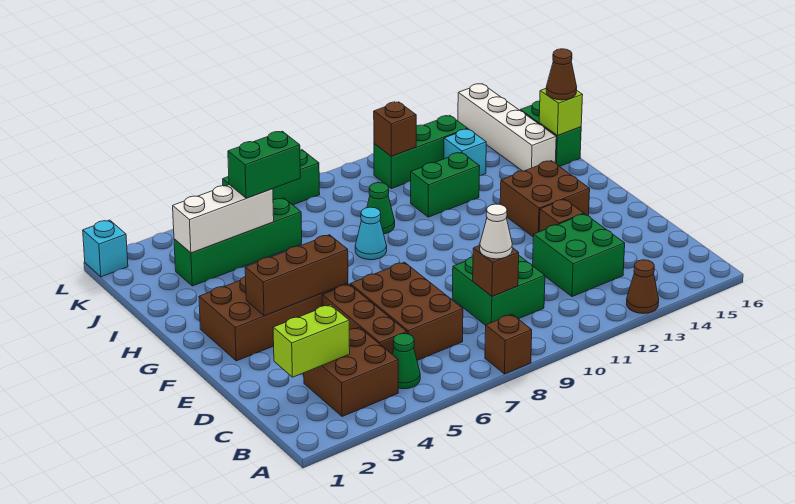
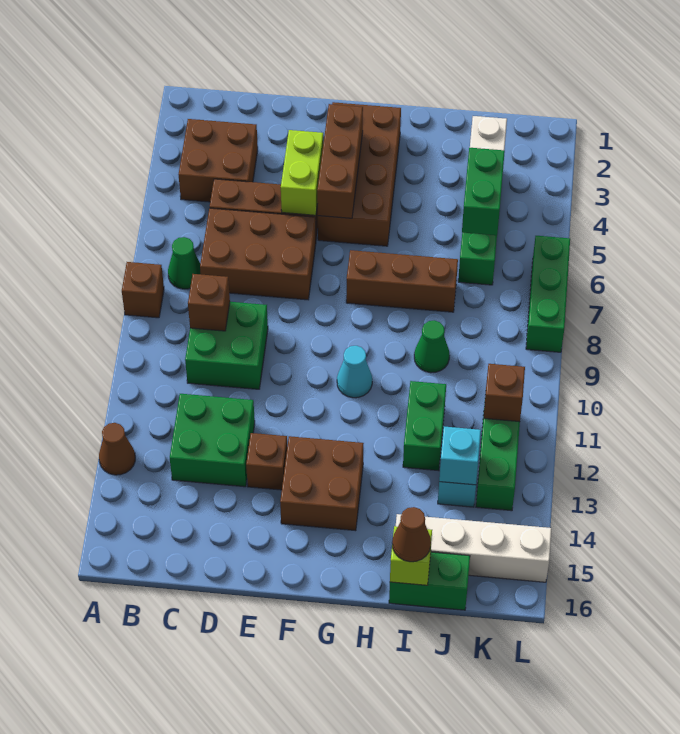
green cone B5 level 1 -> green cone B7 level 1
lime brick C2:C3 level 2 -> lime brick E4:E5 level 2
white cone C9 level 3 -> none
none -> brown brick G7:I7 level 1
cyan cone H8 level 1 -> cyan cone G10 level 1
cyan brick L1 level 1 -> cyan brick J13 level 2

